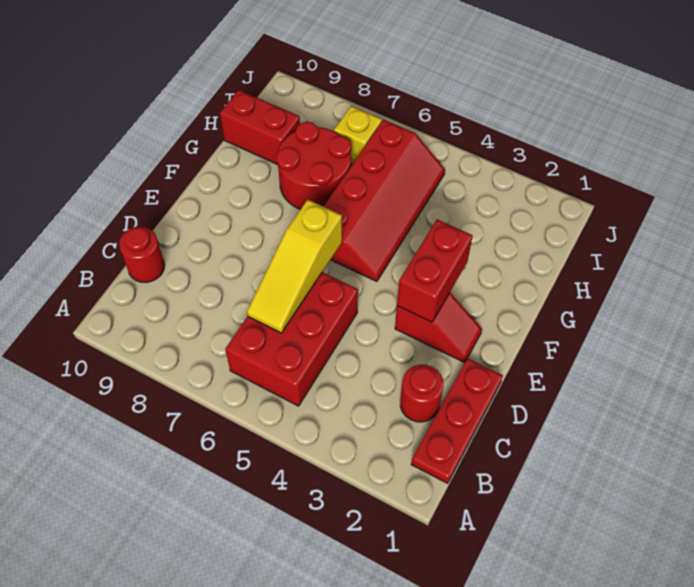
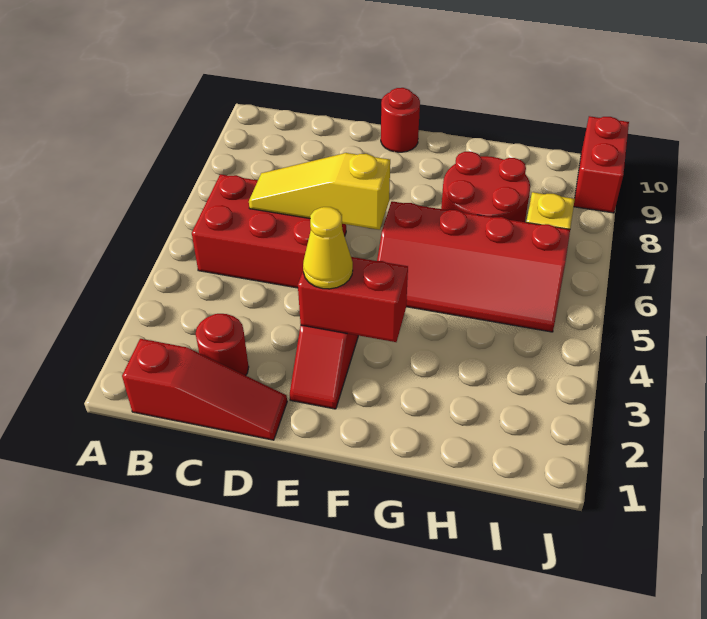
red plate B1:D1 level 1 -> red slope B1:D1 level 1 top B
red round brick C10 level 1 -> red round brick E10 level 1
none -> yellow cone E3 level 3
red brick H9:H10 level 1 -> red brick J9:J10 level 1

